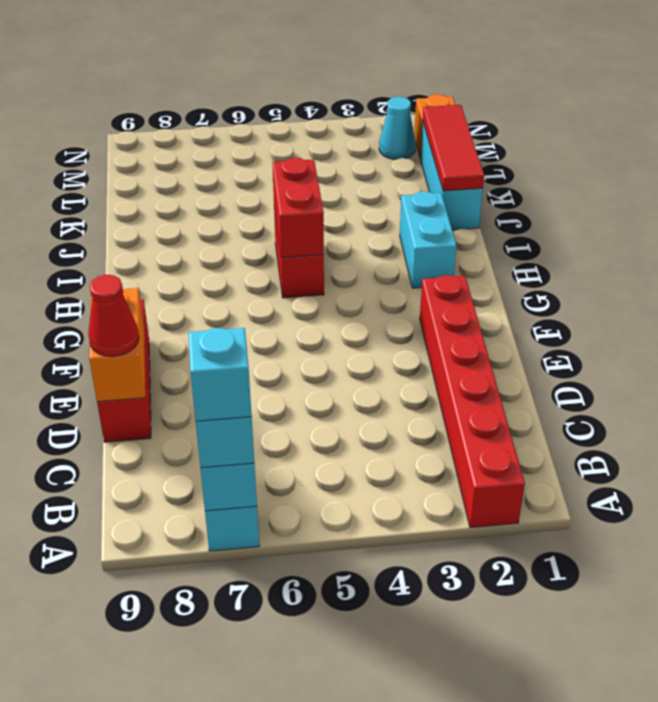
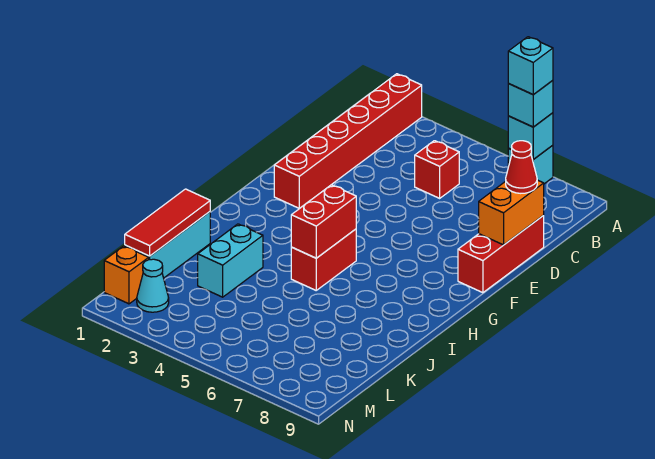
none -> red brick C5 level 1
cyan brick H2:I2 level 1 -> cyan brick J3:K3 level 1

